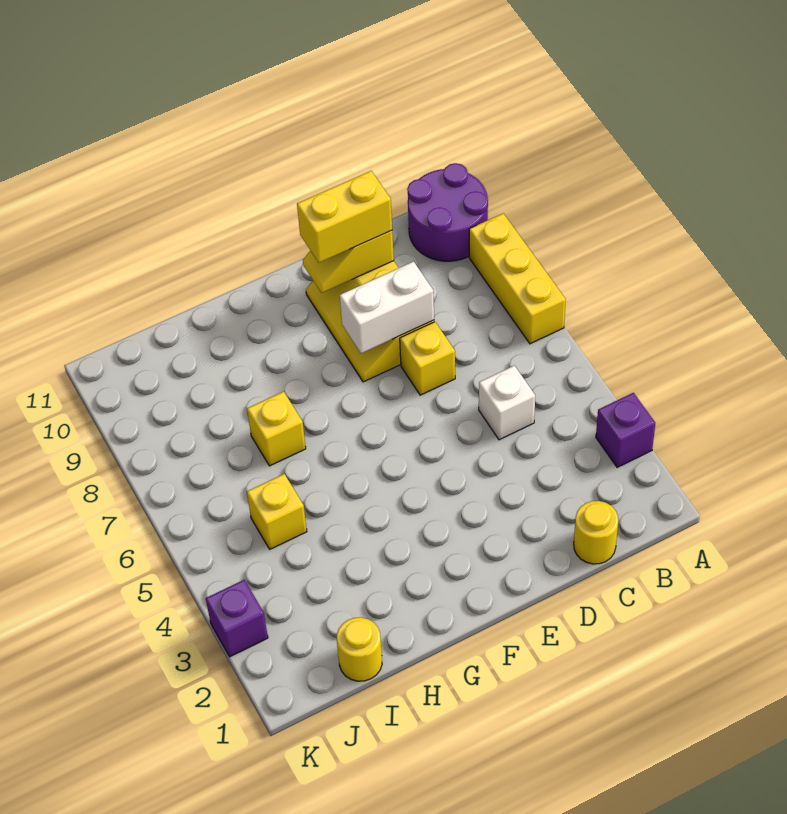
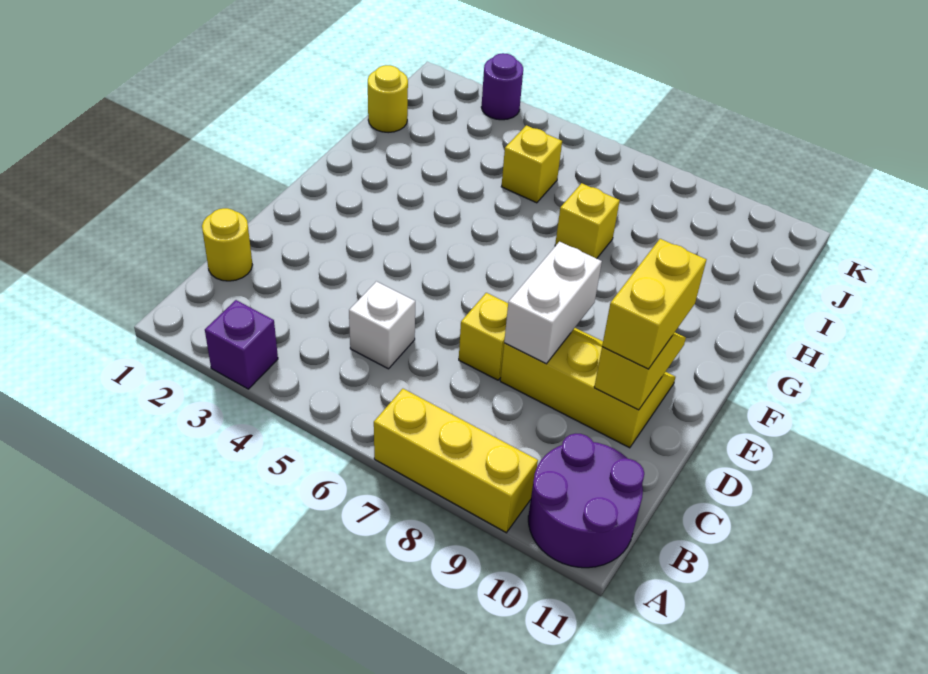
purple brick K3 level 1 -> purple round brick K3 level 1

